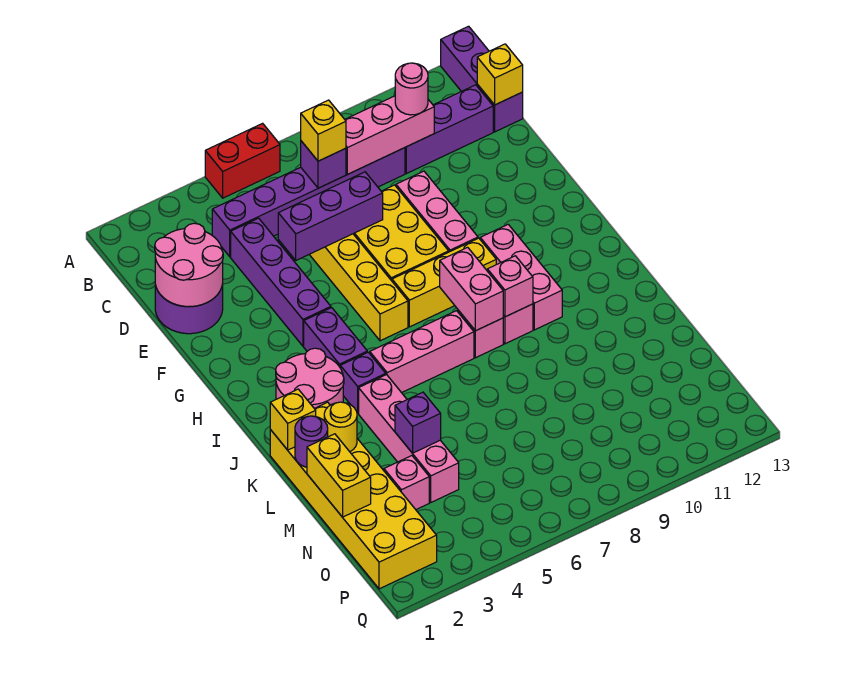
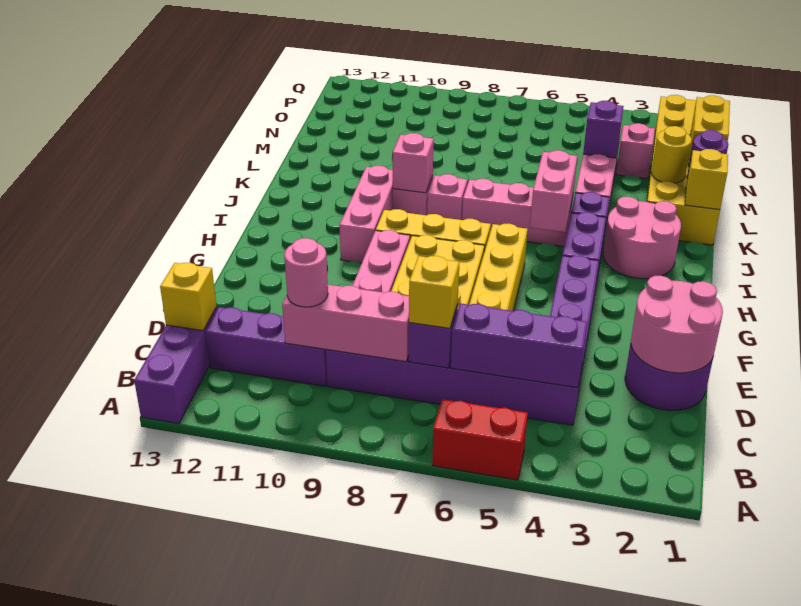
purple brick E5:E7 level 2 -> purple brick C4:C6 level 2
pink brick I8:J8 level 2 -> pink brick I5:J5 level 2

